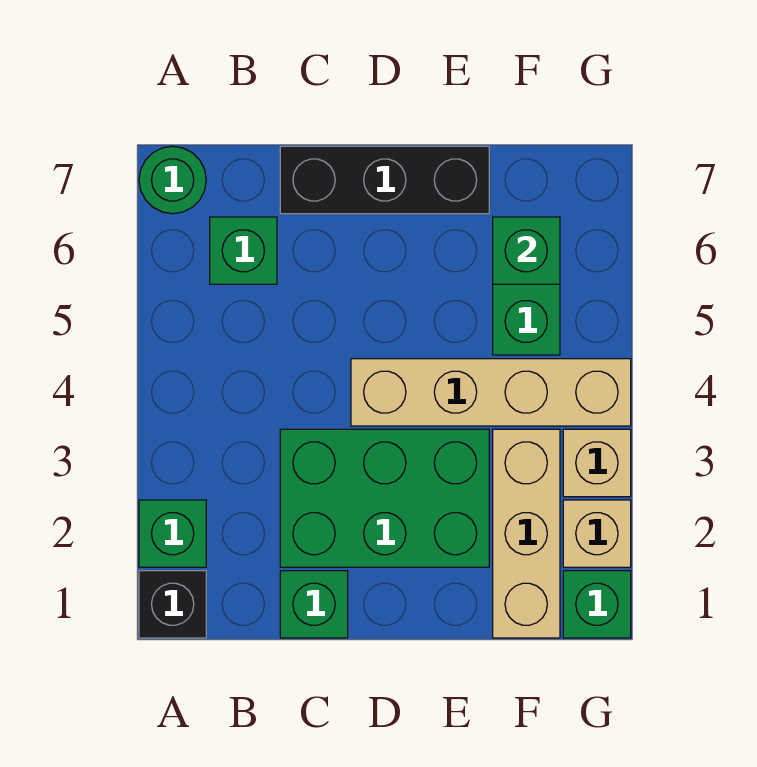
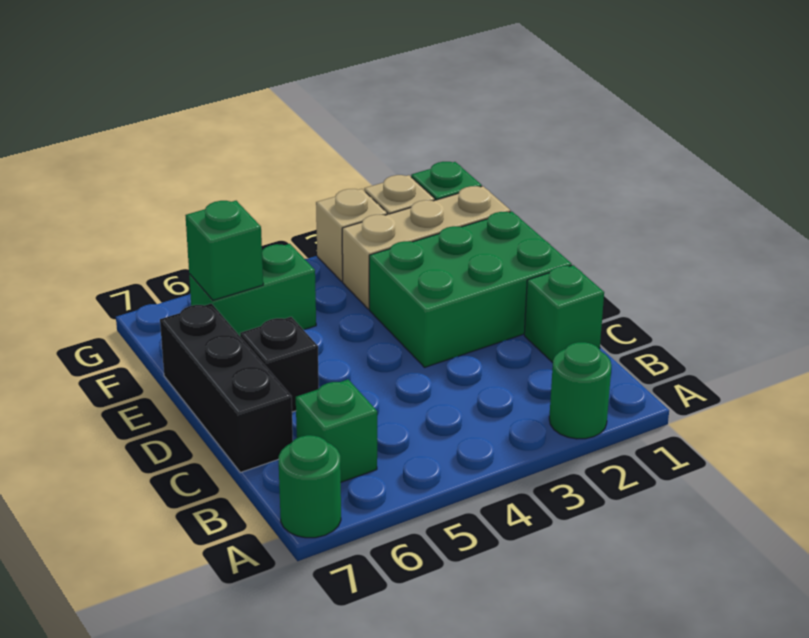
black brick A1 level 1 -> black brick D6 level 1
green brick A2 level 1 -> green round brick A2 level 1
green brick C2:E3 level 1 -> green brick D1:E3 level 1
tan brick D4:G4 level 1 -> none

